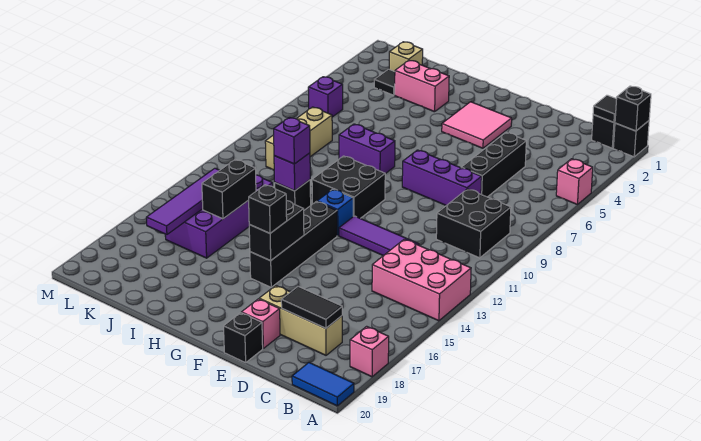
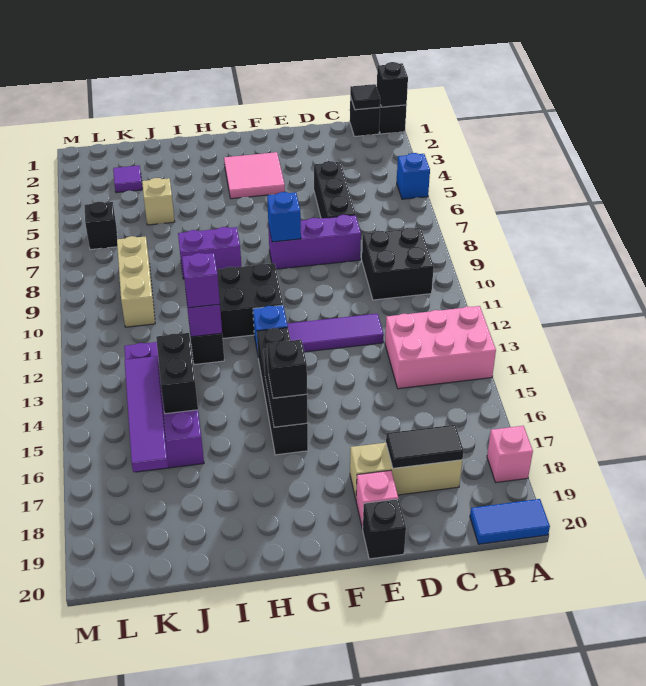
pink brick A5 level 1 -> blue brick A5 level 1
none -> blue brick F8 level 2
pink brick I3:J3 level 1 -> none
tan brick K2 level 1 -> tan brick J5 level 1
black tile K3 level 1 -> purple tile K3 level 1
purple brick L6 level 1 -> black brick L6 level 1

